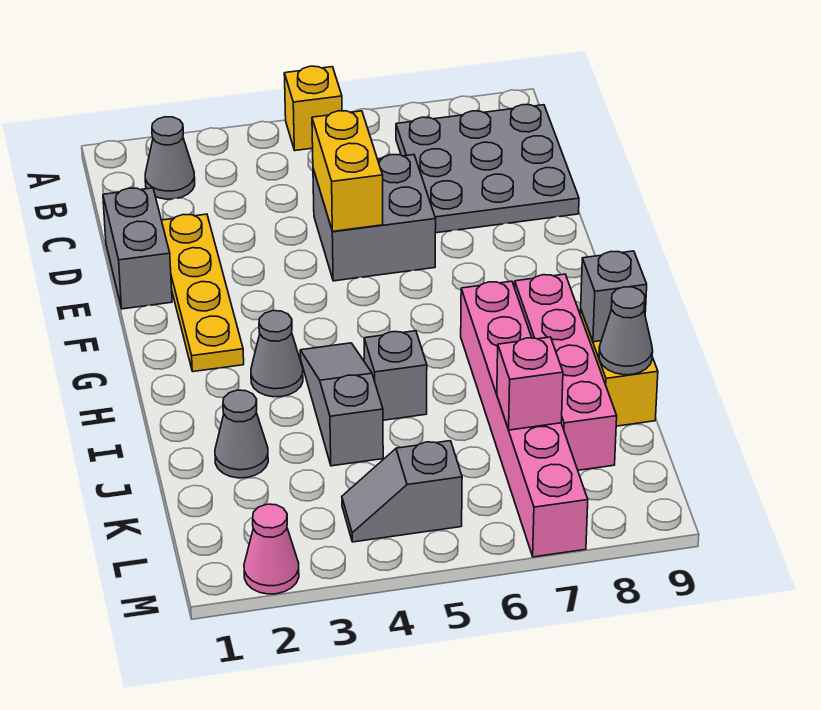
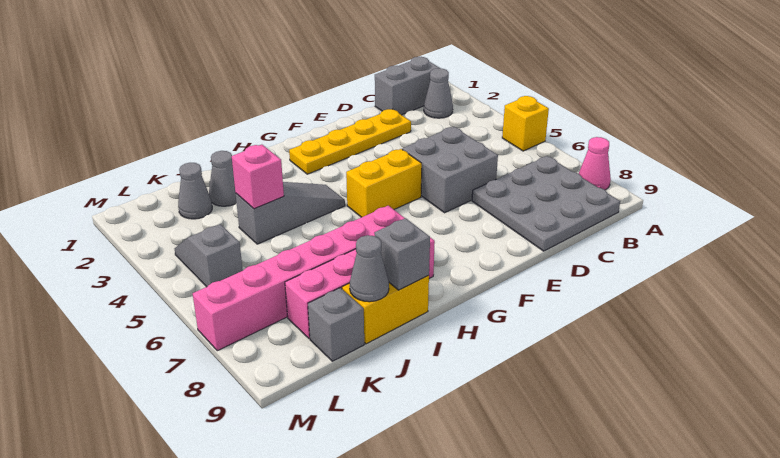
grey brick D1:E1 level 1 -> grey brick B1:C1 level 1
yellow brick D5:E5 level 2 -> yellow brick F5:G5 level 1
grey cone H3 level 1 -> grey cone K2 level 1
grey brick I5 level 1 -> grey brick K9 level 1
pink brick K7 level 2 -> pink brick J4 level 2
pink cone M2 level 1 -> pink cone A8 level 1

